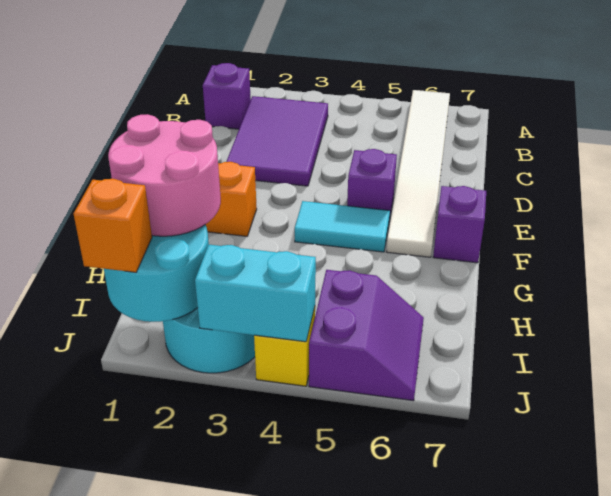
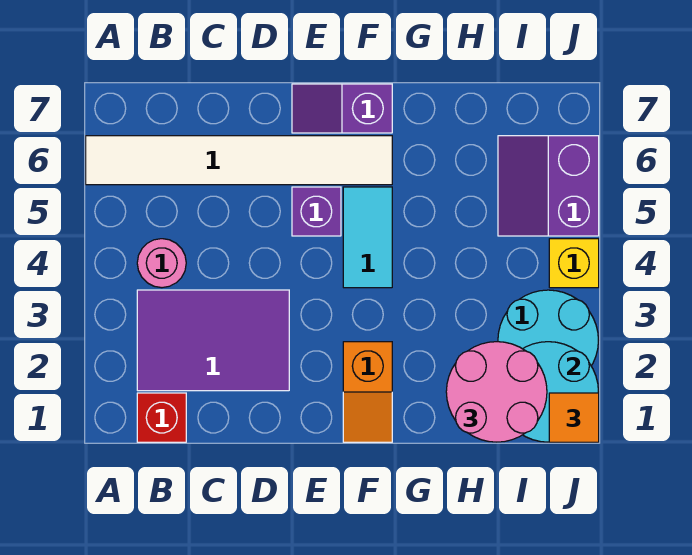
purple brick B1 level 1 -> red brick B1 level 1
none -> pink round brick B4 level 1
purple slope I5:J6 level 1 top 5 -> purple slope I5:J6 level 1 top J
orange brick J1 level 3 -> orange tile J1 level 3
cyan brick J3:J4 level 2 -> none

